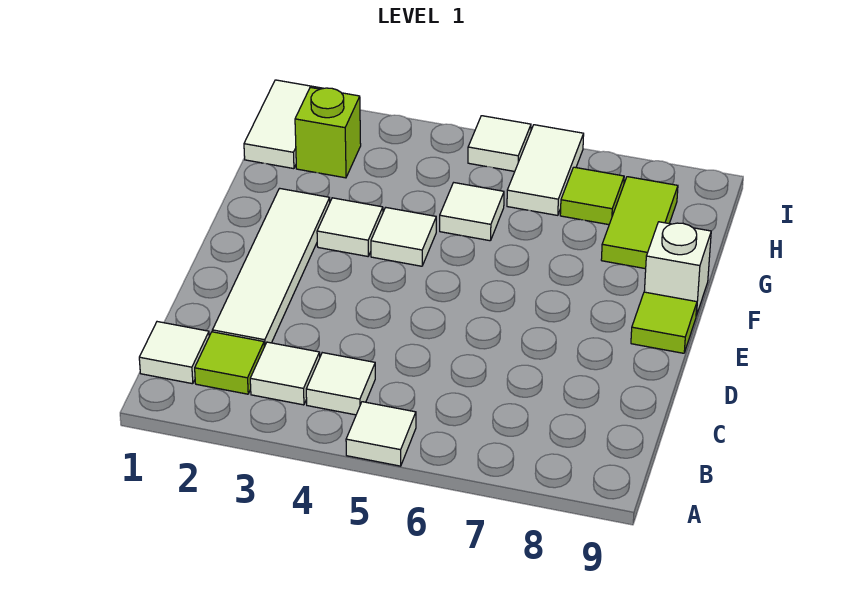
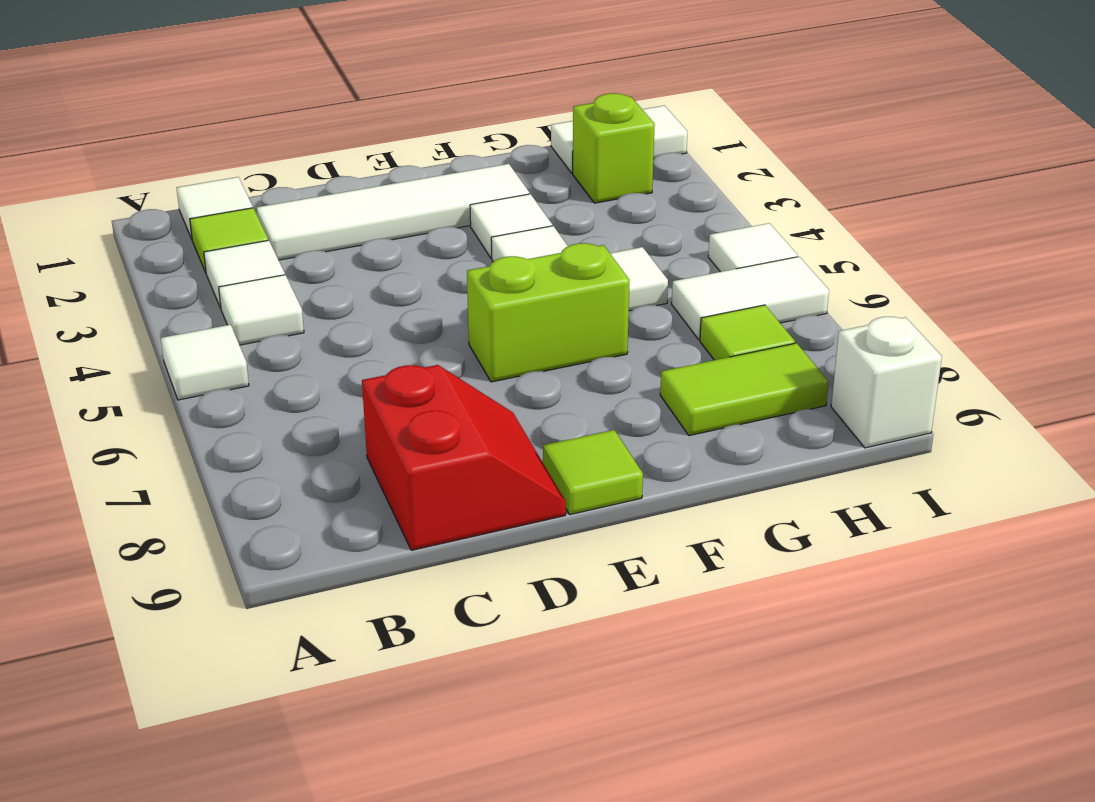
none -> red slope C8:D9 level 1 top C
none -> lime brick E6:F6 level 1
white brick F9 level 1 -> white brick I9 level 1

